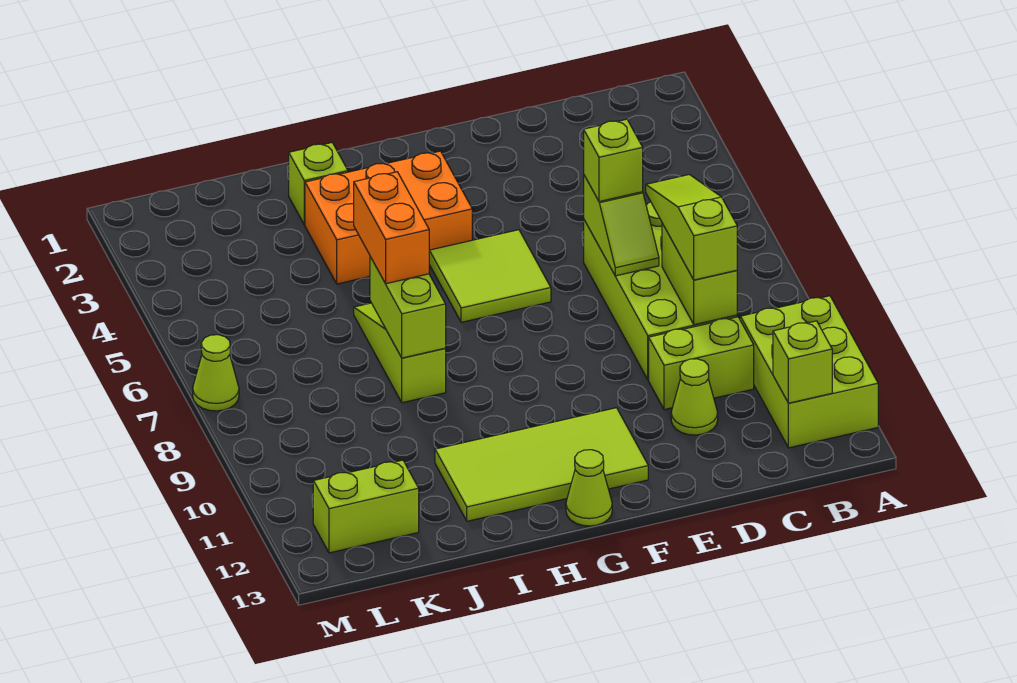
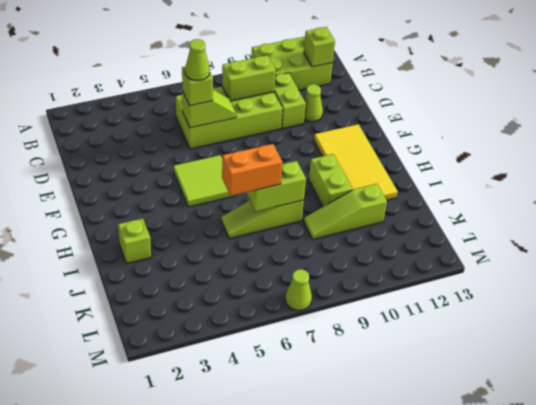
lime slope C7:C9 level 3 top 9 -> lime slope J9:J11 level 1 top 11
lime tile F11:I12 level 1 -> yellow tile F11:I12 level 1
orange brick G3:I4 level 1 -> none
lime cone G13 level 1 -> lime cone D6 level 4
lime brick K12:L12 level 1 -> lime brick H10:I10 level 1

